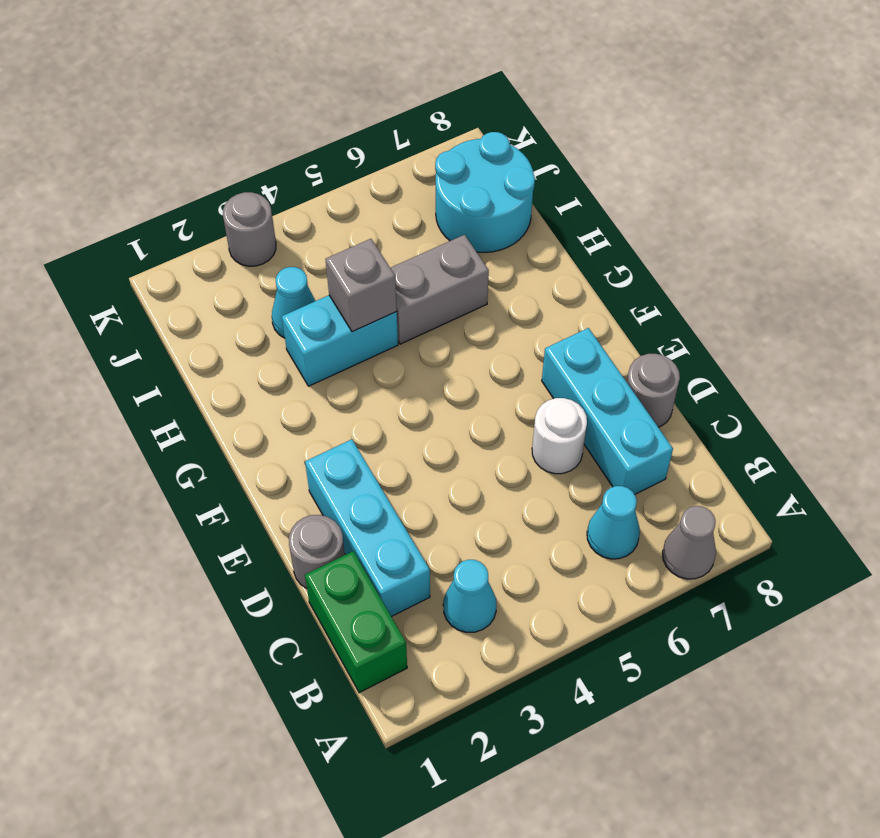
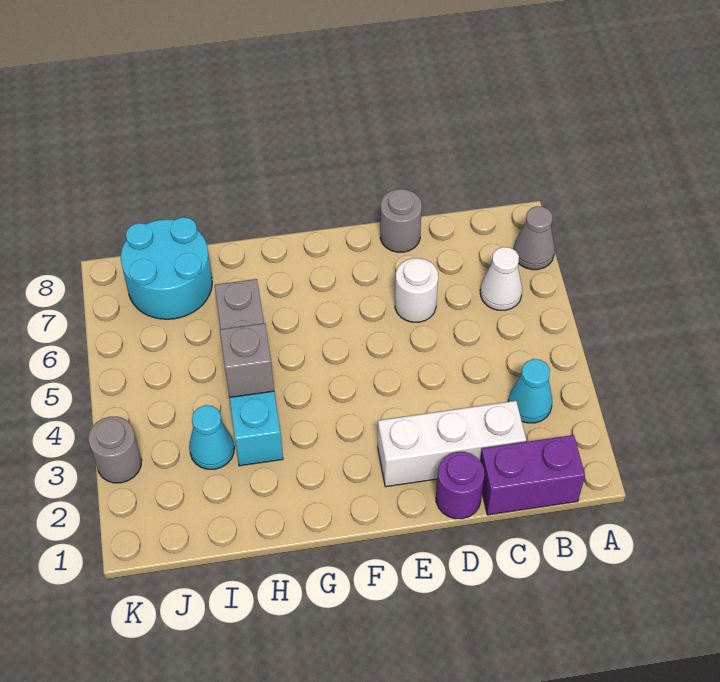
green brick B1:C1 level 1 -> purple brick B1:C1 level 1
cyan cone B6 level 1 -> white cone B6 level 1
cyan brick C2:E2 level 1 -> white brick C2:E2 level 1
cyan brick C7:E7 level 1 -> none
grey round brick D1 level 1 -> purple round brick D1 level 1

